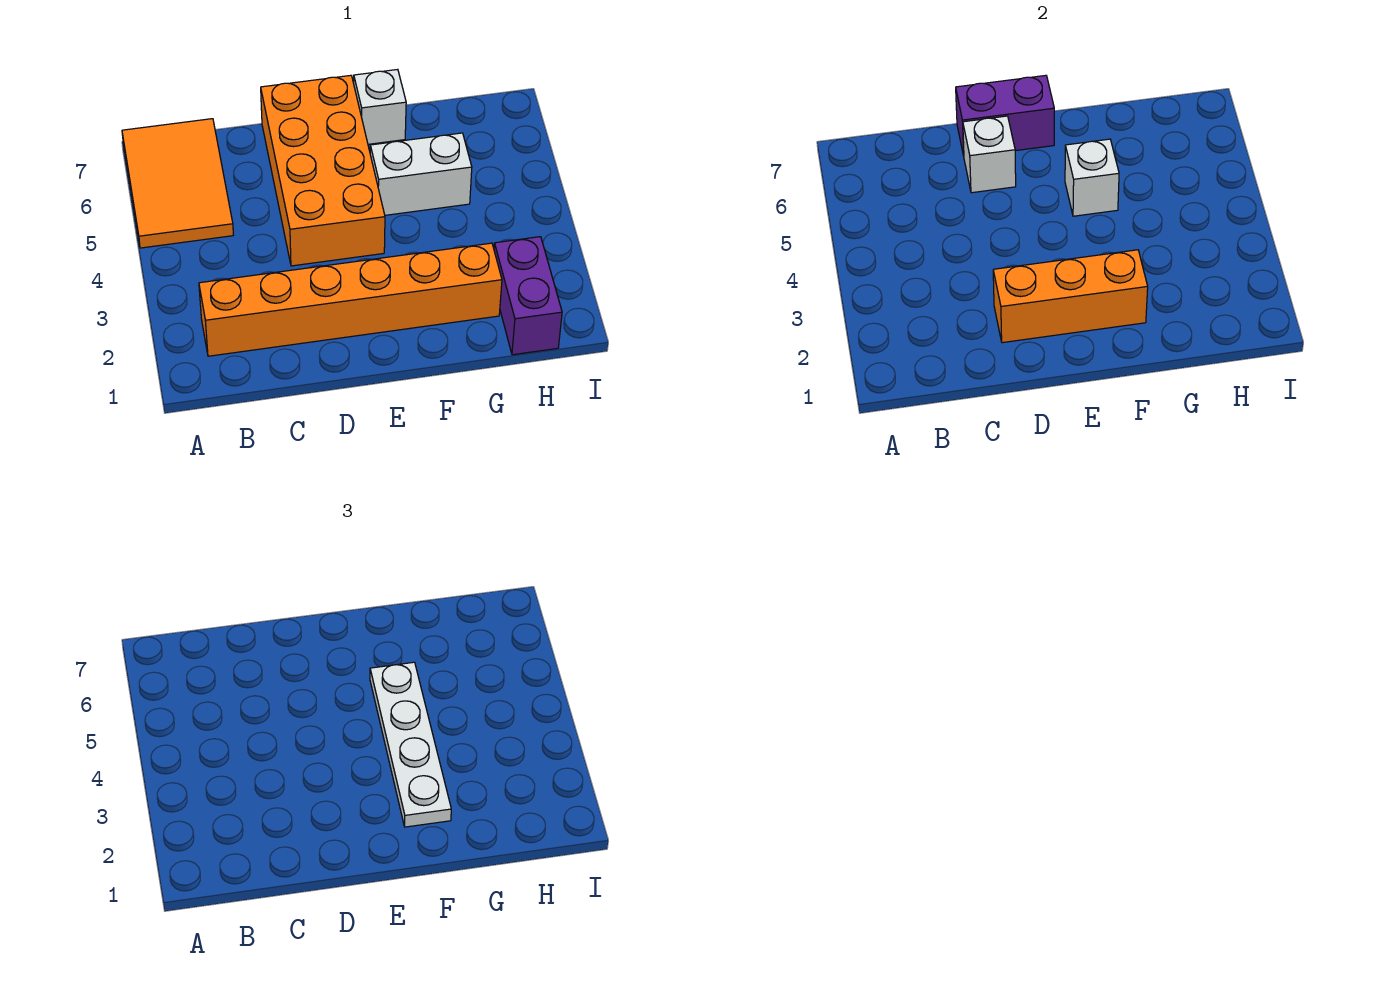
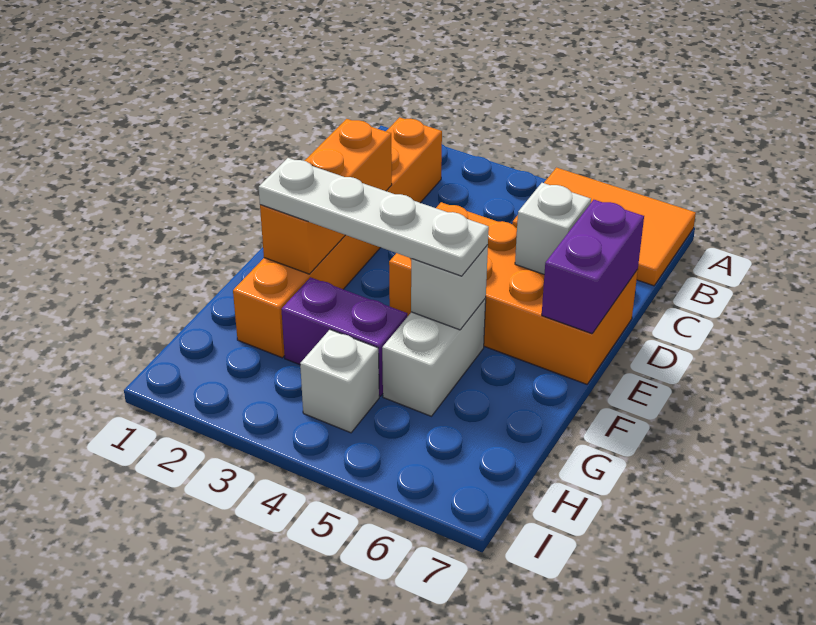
white brick F7 level 1 -> white brick H4 level 1
purple brick H1:H2 level 1 -> purple brick G3:G4 level 1

